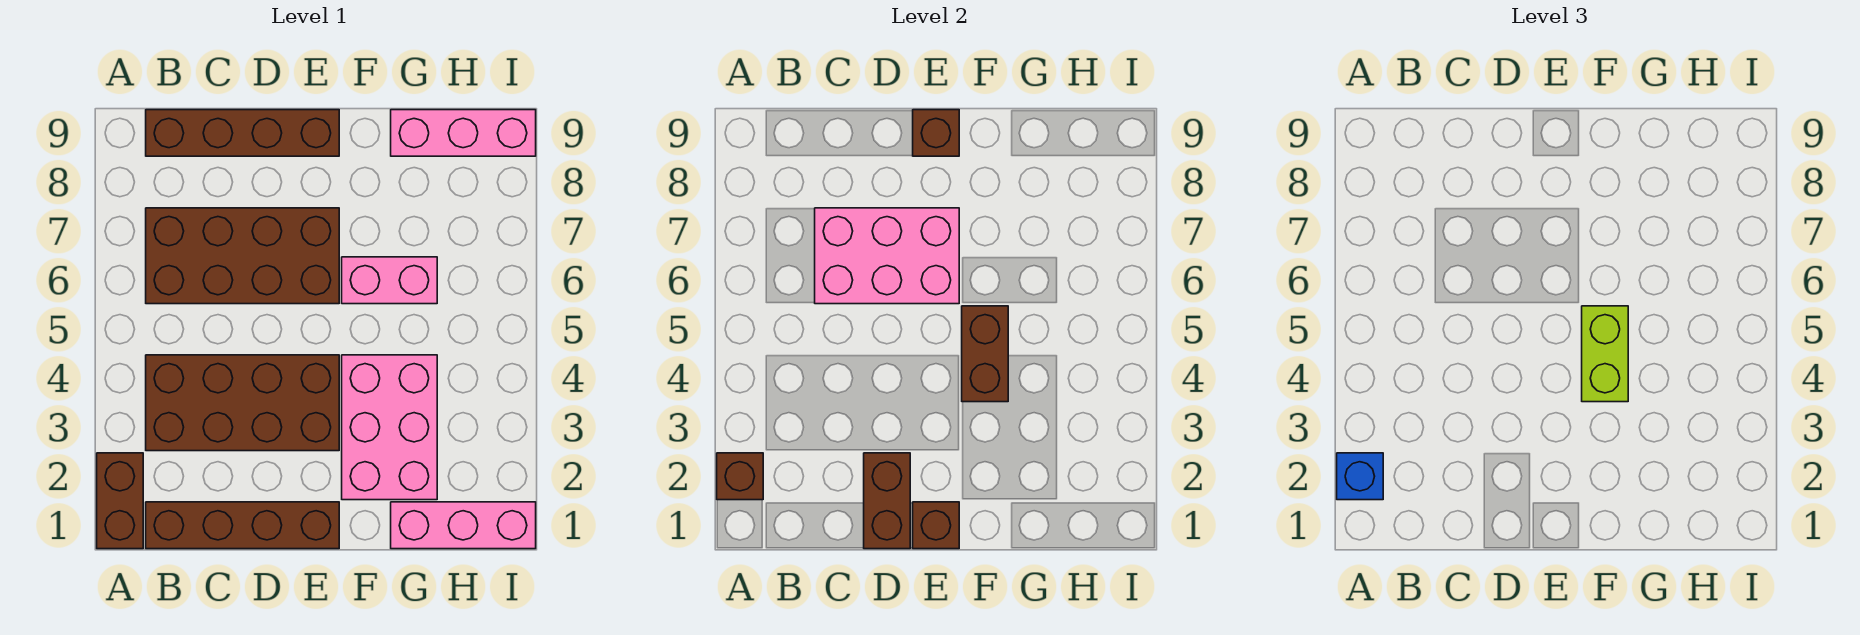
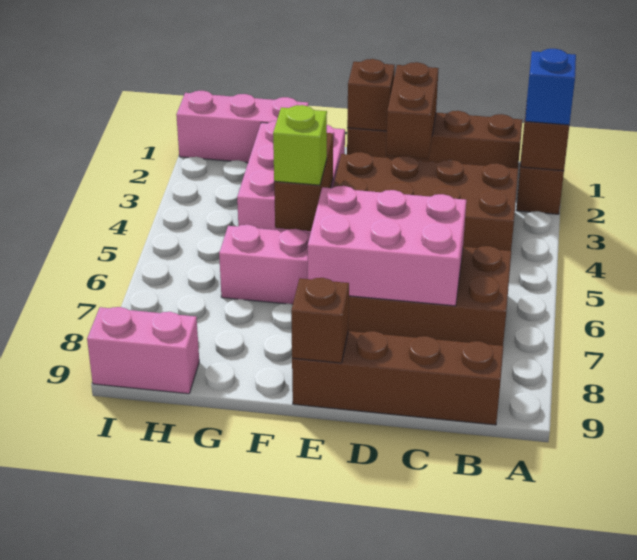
lime brick F4:F5 level 3 -> lime brick F5 level 3
pink brick G9:I9 level 1 -> pink brick H9:I9 level 1

